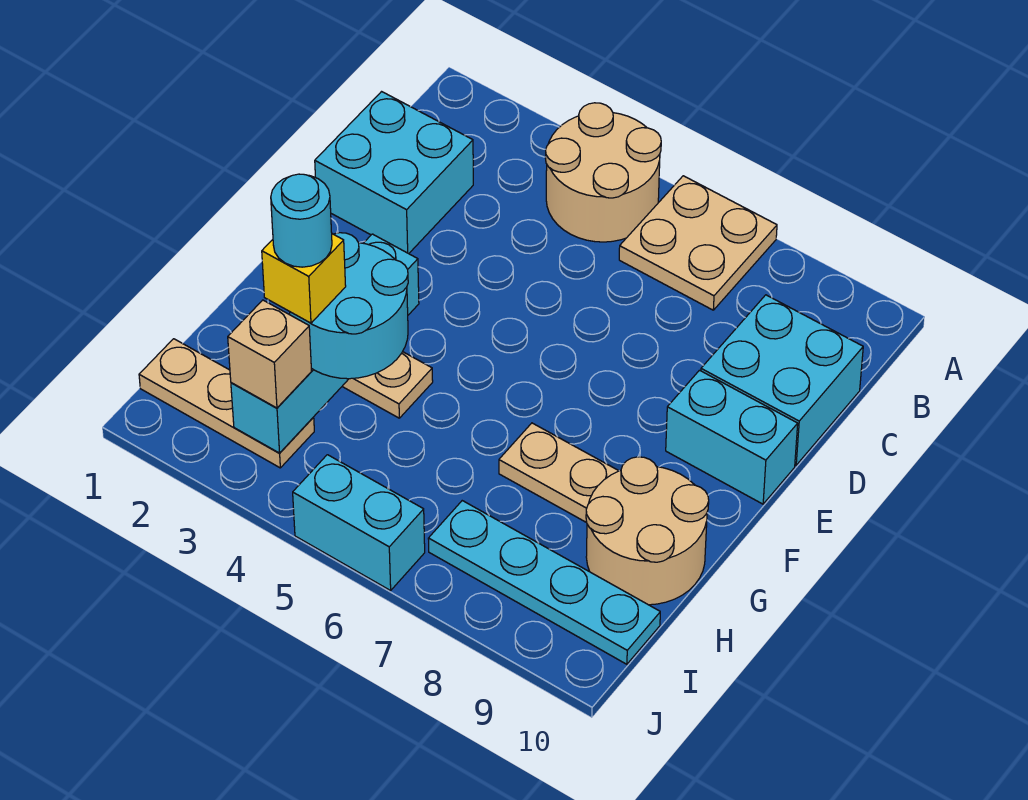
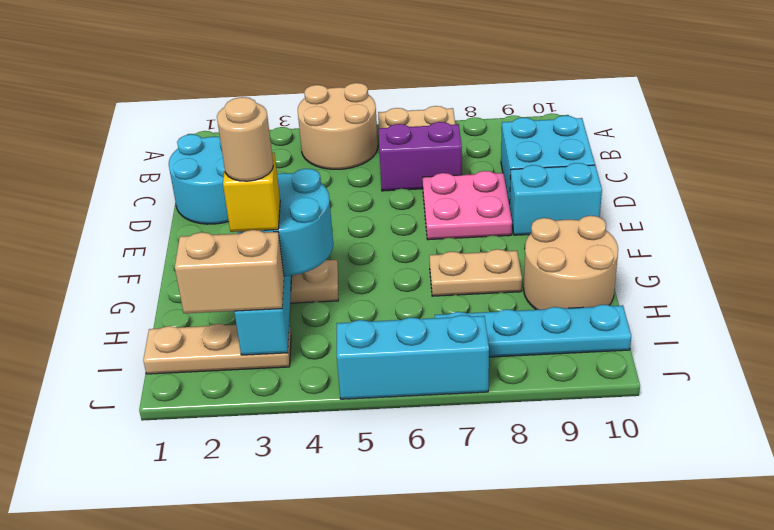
cyan brick C1:D2 level 1 -> cyan round brick C1:D2 level 1
none -> purple brick C6:C7 level 1
none -> pink plate D7:E8 level 1
cyan round brick H3 level 5 -> tan round brick H3 level 5
tan brick I3 level 3 -> tan brick I2:I3 level 3
cyan brick J5:J6 level 1 -> cyan brick J5:J7 level 1

